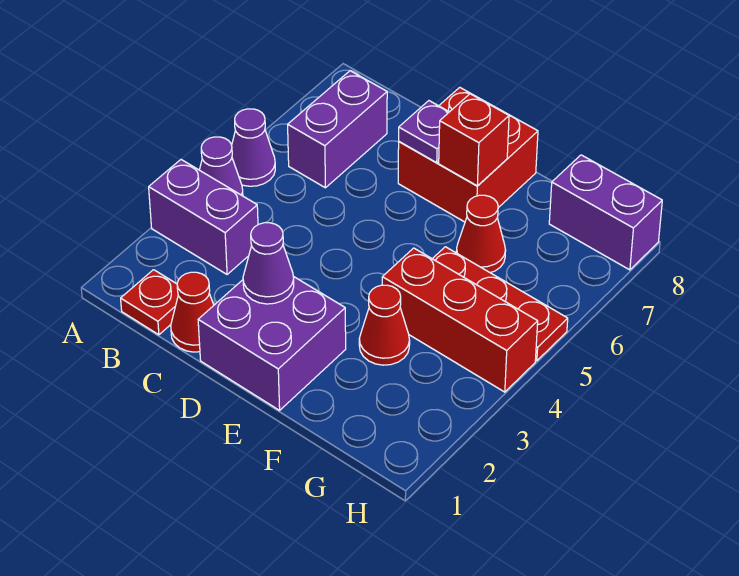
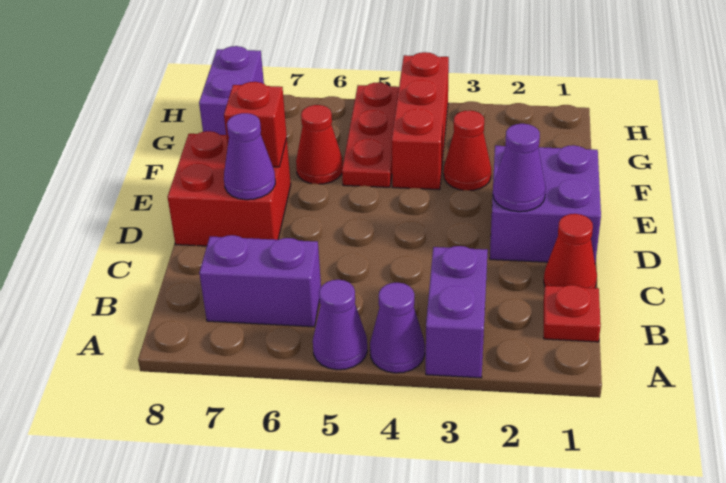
purple plate D7 level 2 -> purple cone D7 level 2

